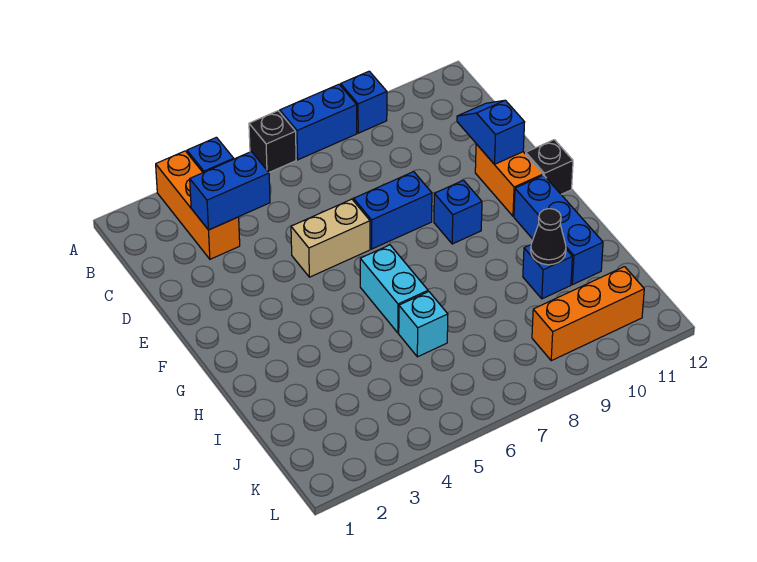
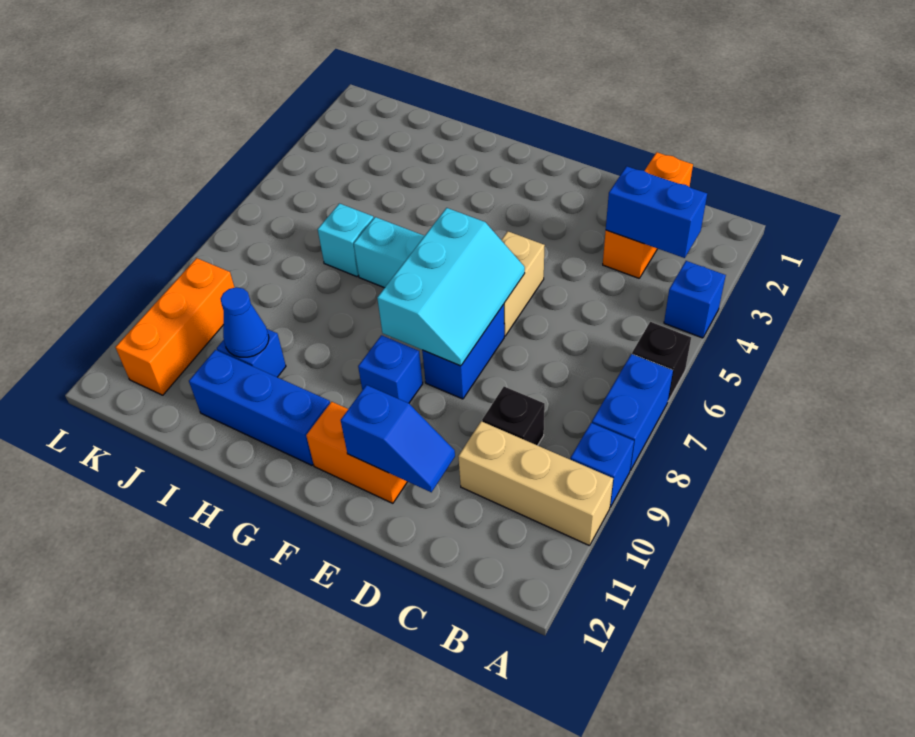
orange brick A3:C3 level 1 -> orange brick C1:C3 level 1
none -> tan brick A10:C10 level 1
blue brick C3:C4 level 2 -> blue brick B3:C3 level 2
none -> cyan slope E6:F8 level 2 top F
black brick F12 level 1 -> black brick C9 level 1
black cone I10 level 2 -> blue cone I10 level 2

